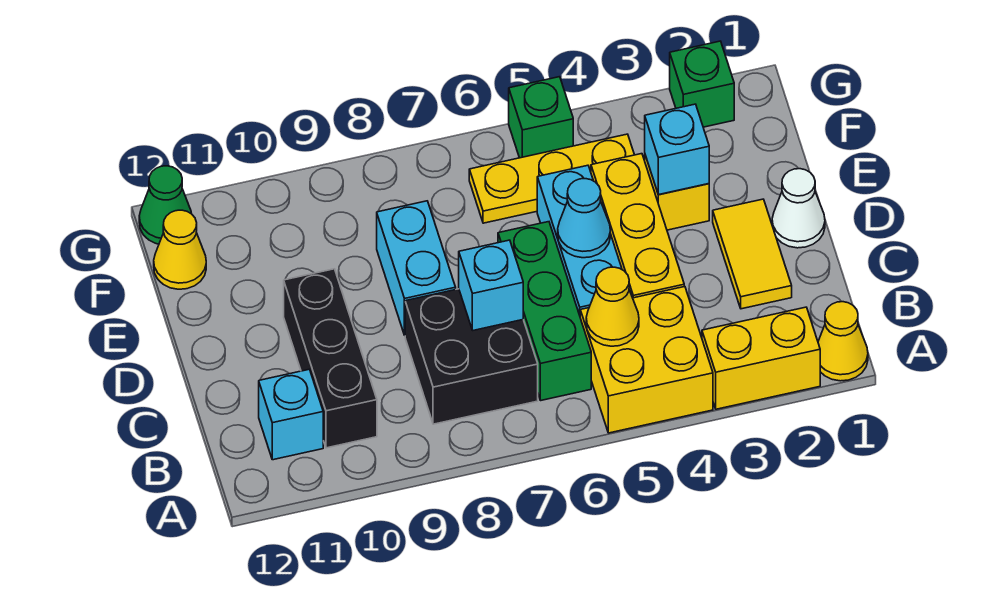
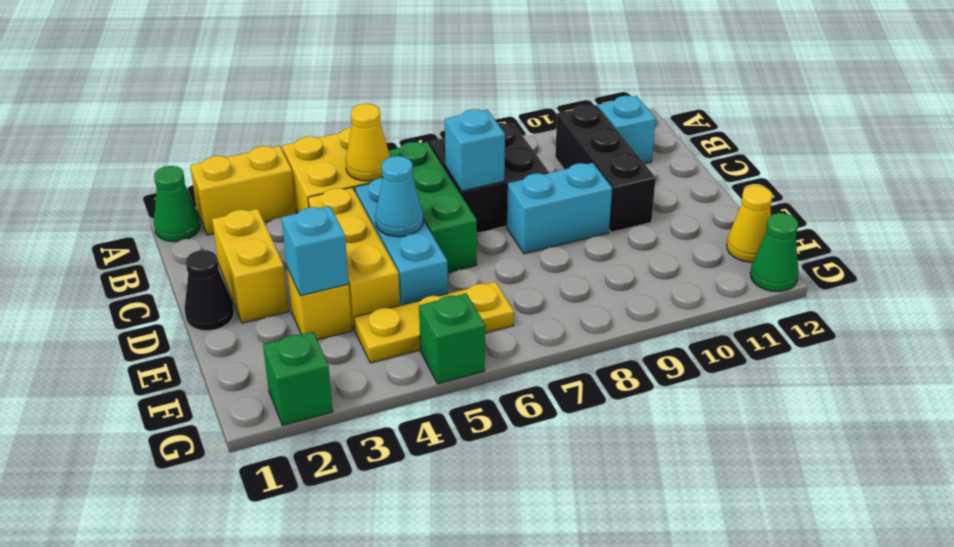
yellow cone A1 level 1 -> green cone A1 level 1
yellow tile C2:D2 level 1 -> yellow brick C2:D2 level 1
white cone D1 level 1 -> black cone D1 level 1
cyan brick D8:E8 level 1 -> cyan brick D8:D9 level 1

